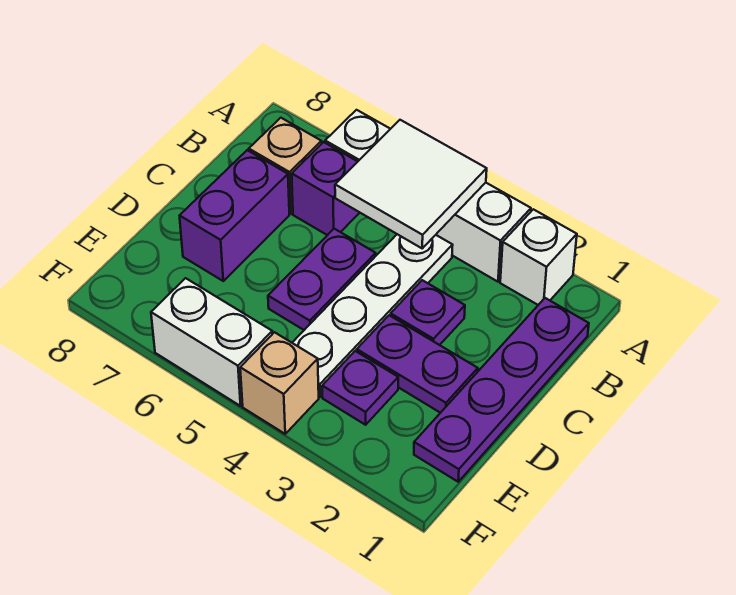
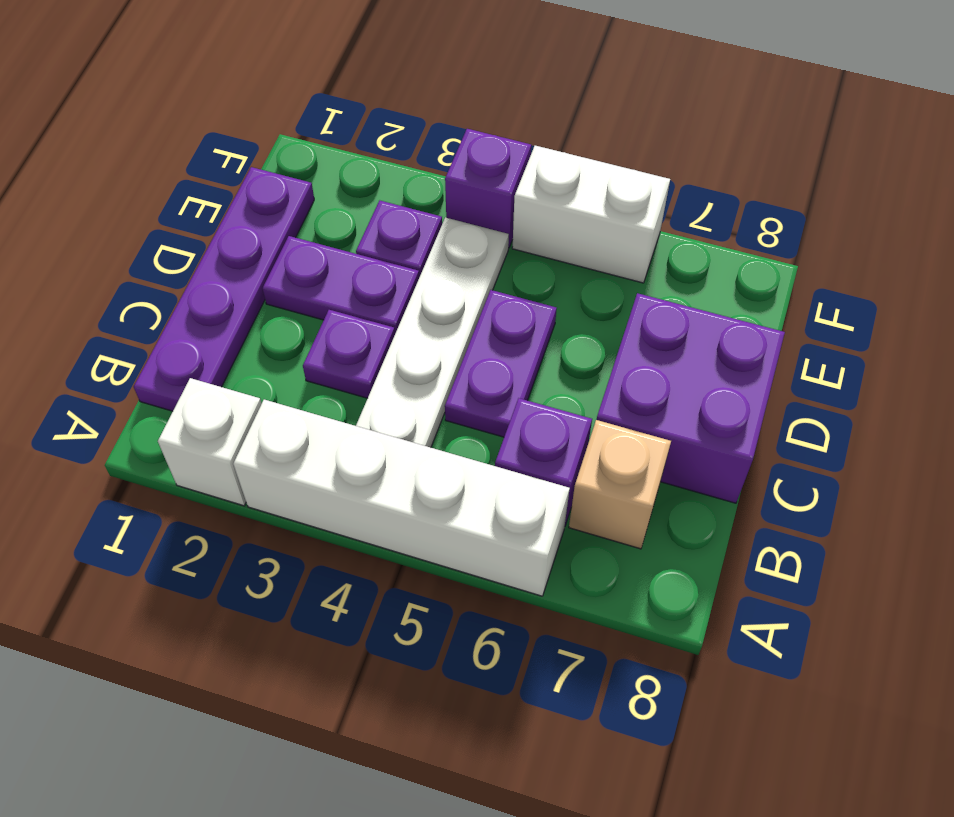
white tile A4:B5 level 2 -> none
purple brick C7:D7 level 1 -> purple brick C7:D8 level 1
tan brick F4 level 1 -> purple brick F4 level 1

